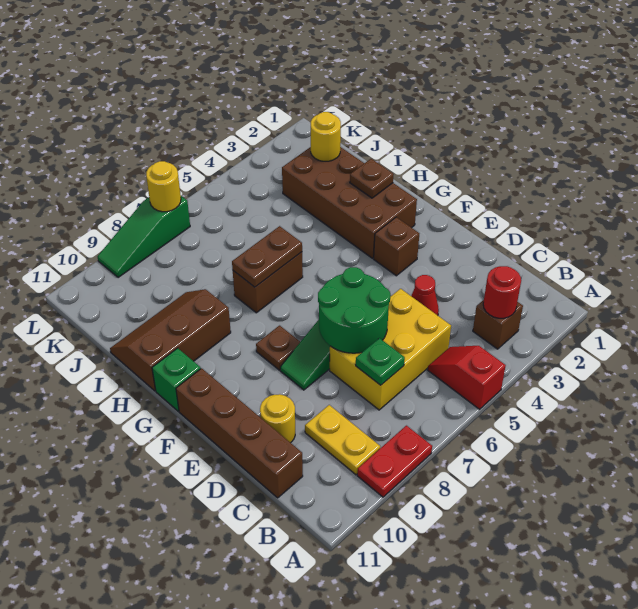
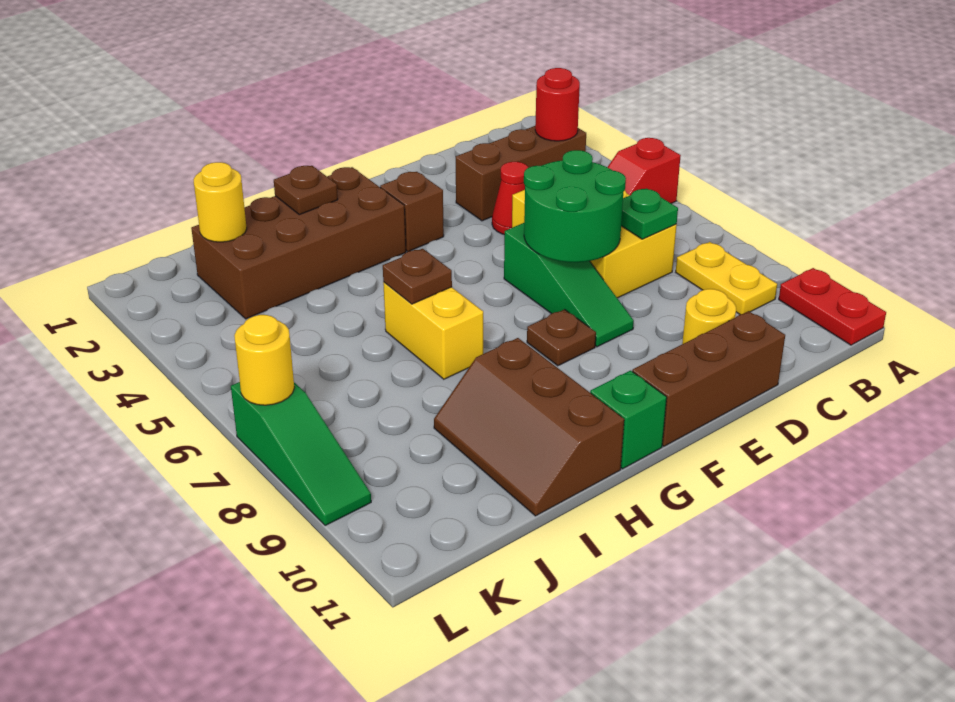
red plate A8:A9 level 1 -> red plate A10:A11 level 1
brown brick B3 level 1 -> brown brick B3:D3 level 1
yellow plate B9:C9 level 1 -> yellow plate B8:B9 level 1
brown brick C11:F11 level 1 -> brown brick D11:F11 level 1
brown brick H6:H7 level 1 -> yellow brick H6:H7 level 1
brown plate H6:H7 level 2 -> brown plate H6 level 2

